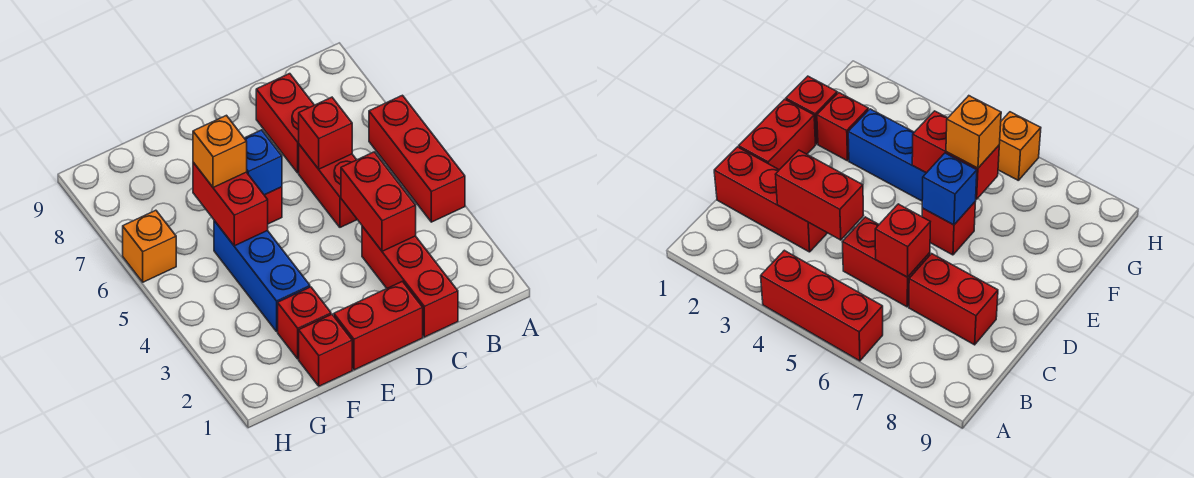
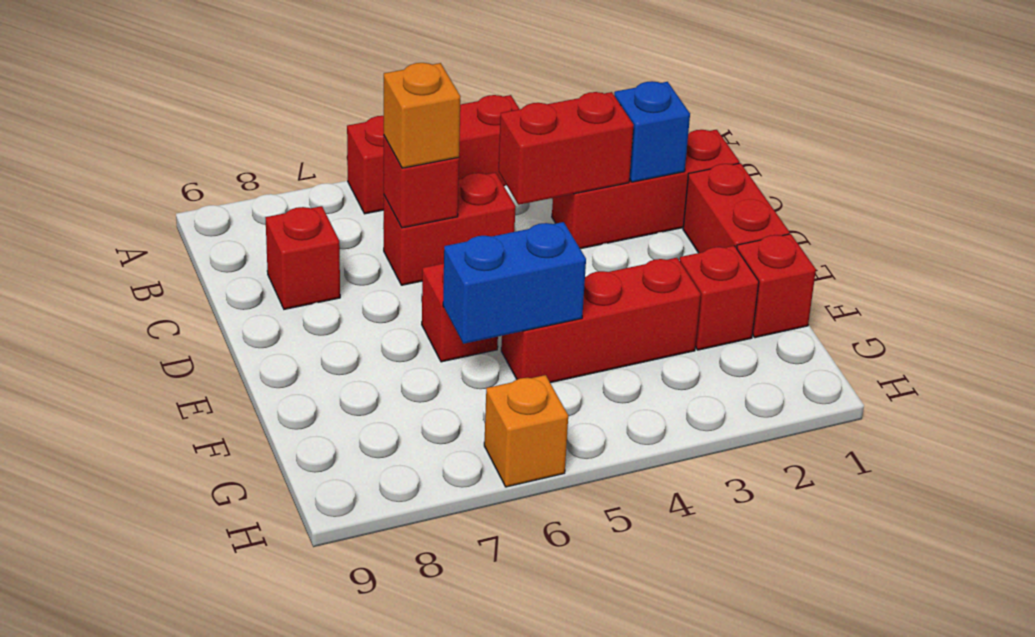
red brick C7:C8 level 1 -> red brick C8 level 1
blue brick E6 level 2 -> blue brick C2 level 2
blue brick F3:F5 level 1 -> red brick F3:F5 level 1
red brick F5:F6 level 2 -> blue brick F5:F6 level 2
orange brick F6 level 3 -> orange brick C6 level 3

